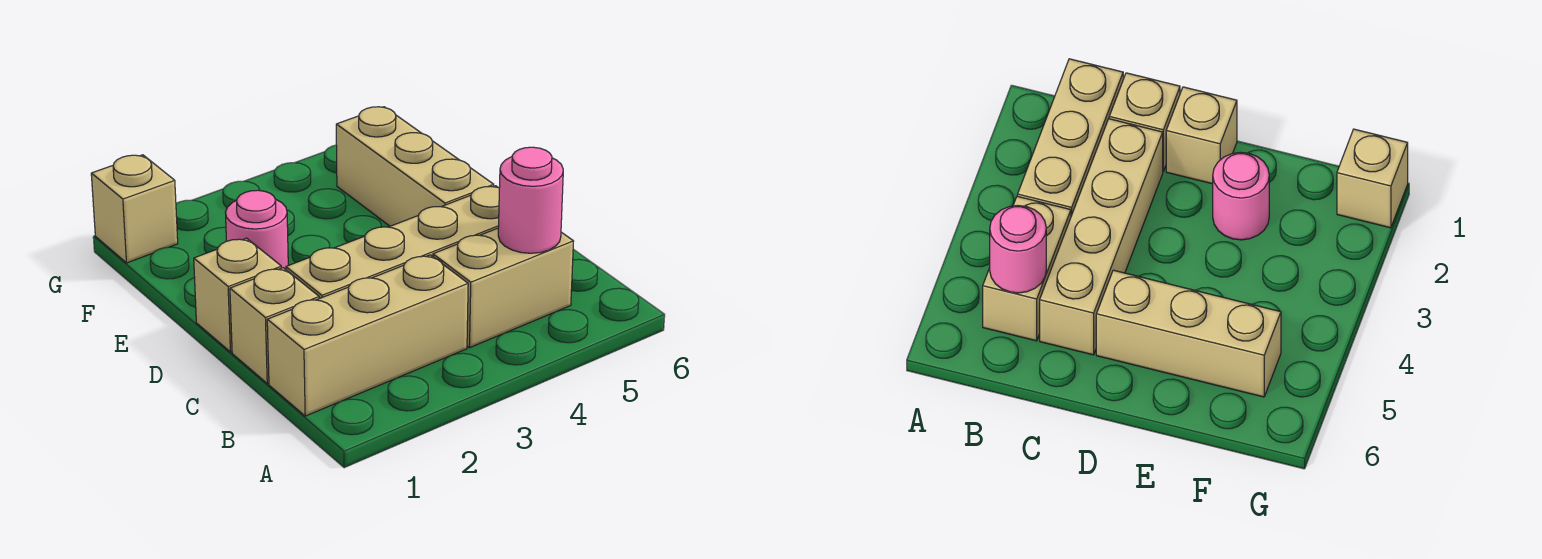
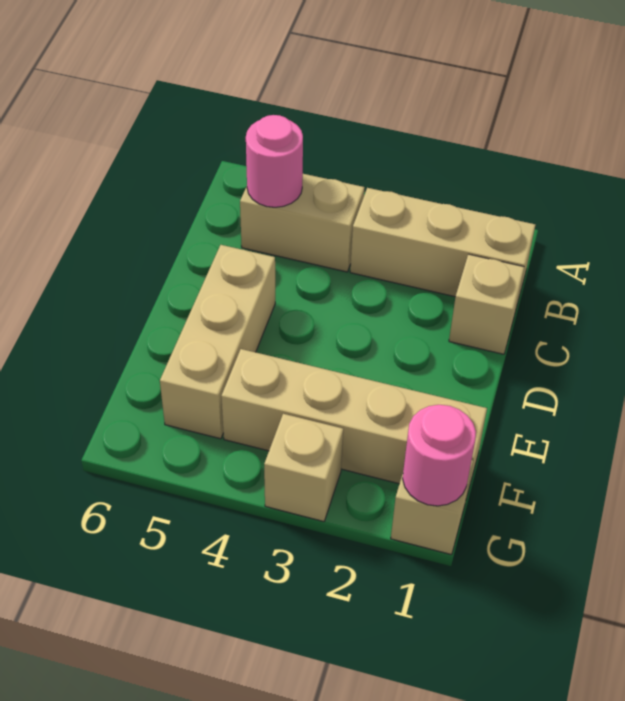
tan brick C2:C5 level 1 -> tan brick F1:F4 level 1
tan brick D1 level 1 -> tan brick G3 level 1
pink round brick E2 level 1 -> pink round brick G1 level 2

